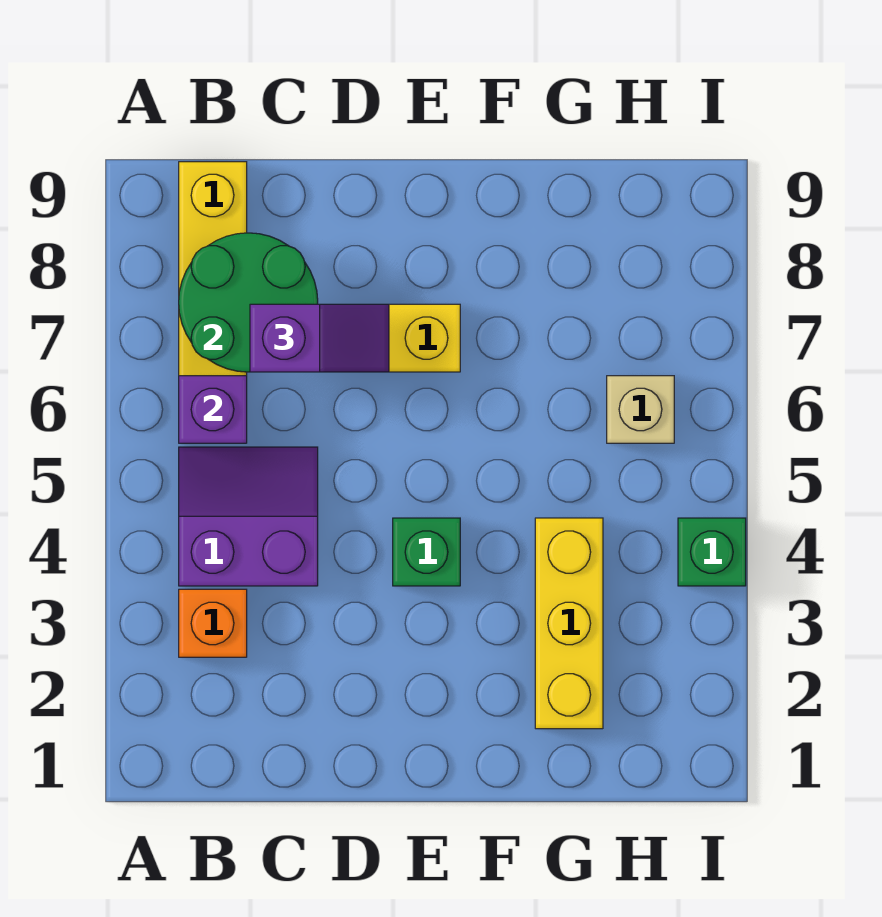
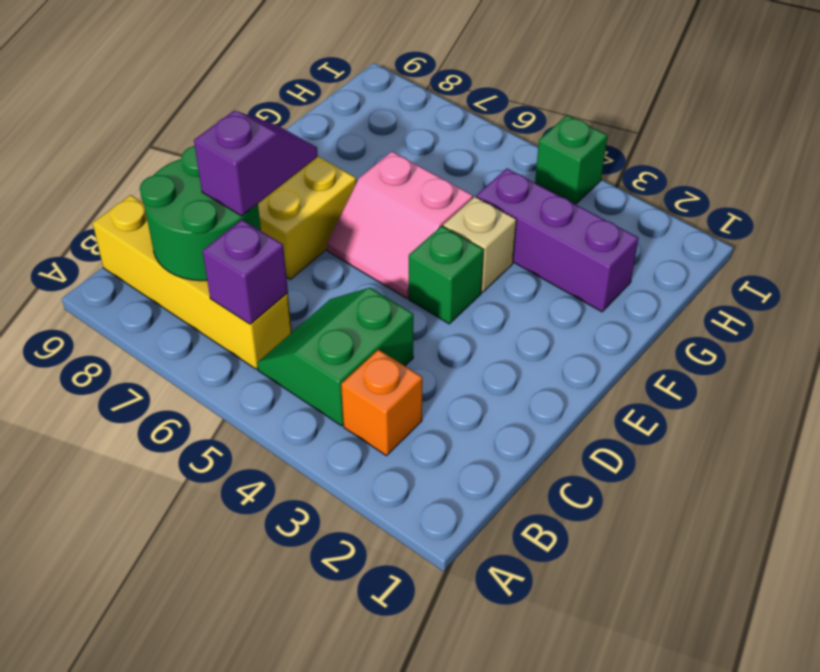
purple slope B4:C5 level 1 top 4 -> green slope B4:C5 level 1 top 4
none -> pink slope E5:F6 level 1 top F
yellow brick G2:G4 level 1 -> purple brick G2:G4 level 1
tan brick H6 level 1 -> tan brick F4 level 1

